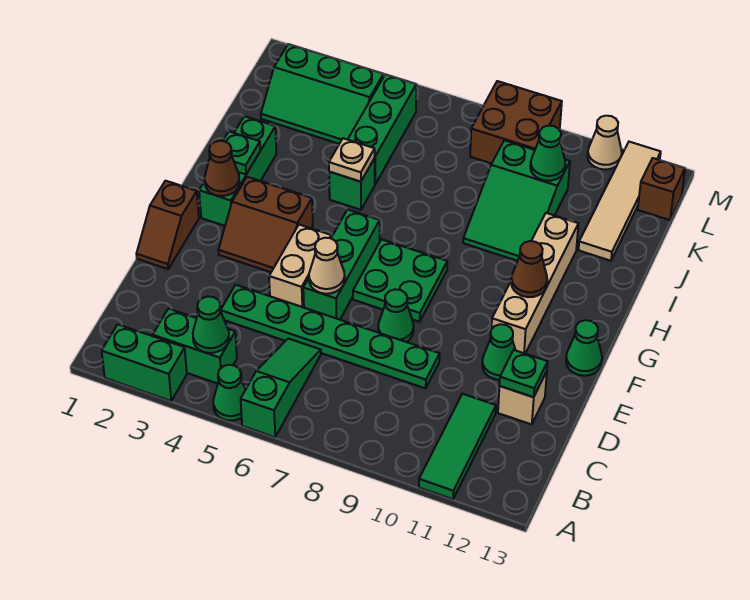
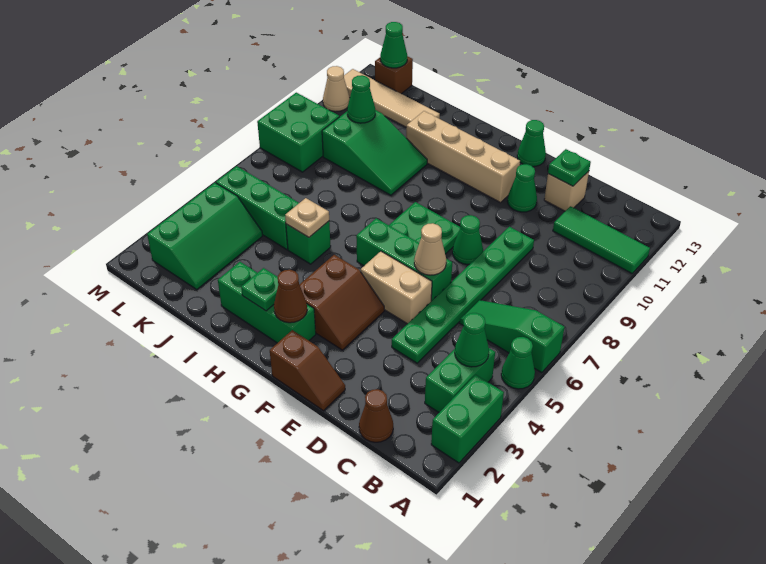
brown cone G11 level 2 -> brown cone C1 level 1
brown brick L8:M9 level 1 -> green brick L8:M9 level 1
none -> green cone L13 level 2

